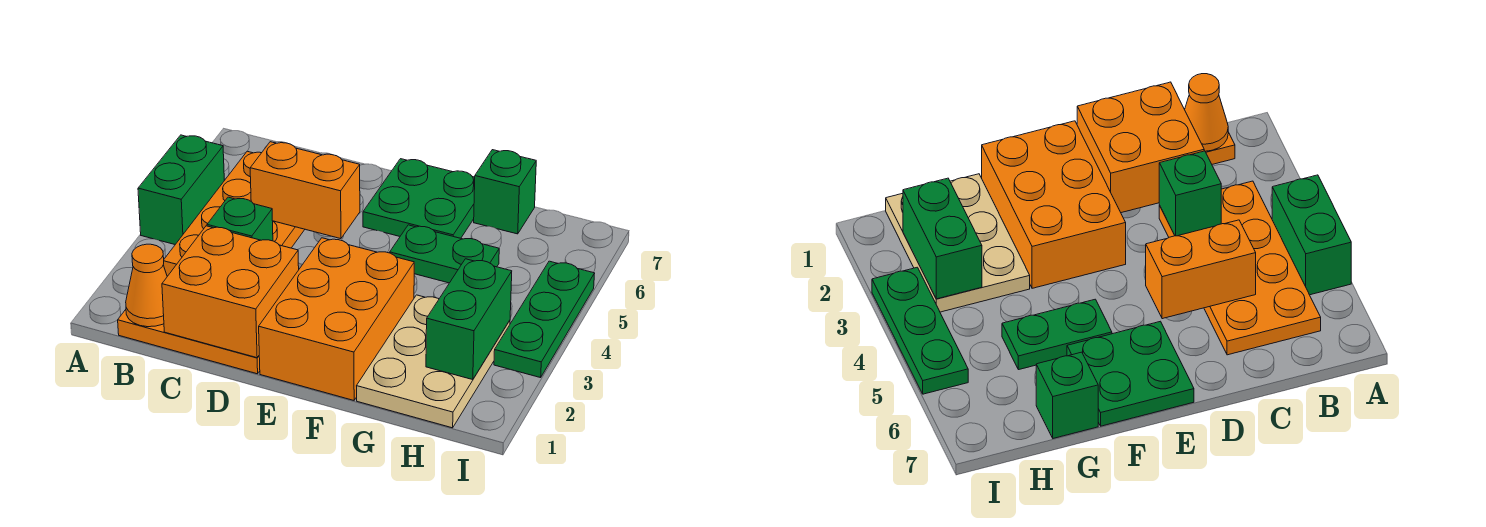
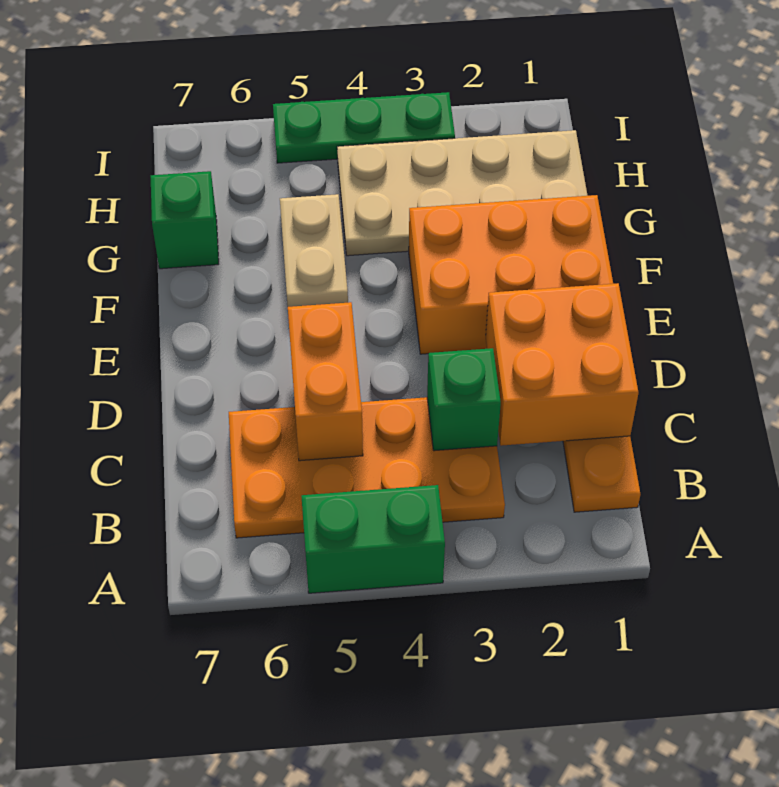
orange cone B1 level 2 -> none
green plate E6:F7 level 1 -> none
green plate F5:G5 level 1 -> tan plate F5:G5 level 1
tan plate G1:H3 level 1 -> tan plate G1:H4 level 1
green brick H2:H3 level 2 -> none

